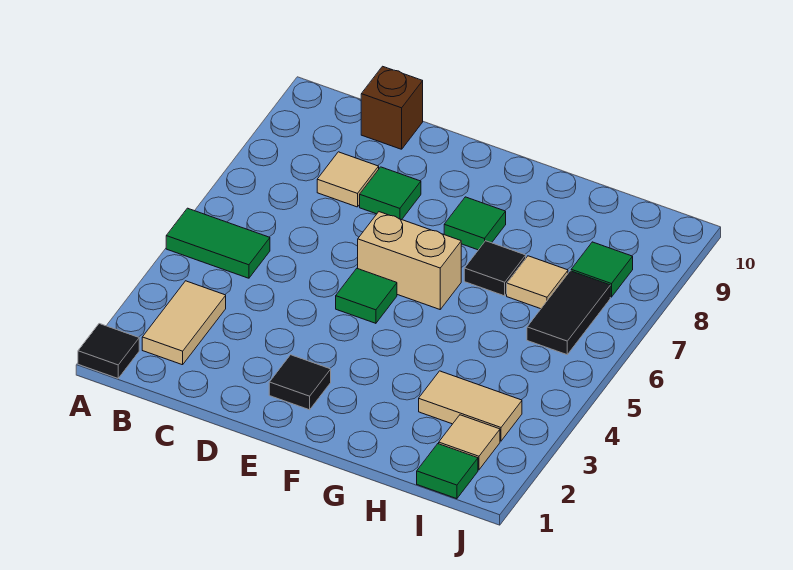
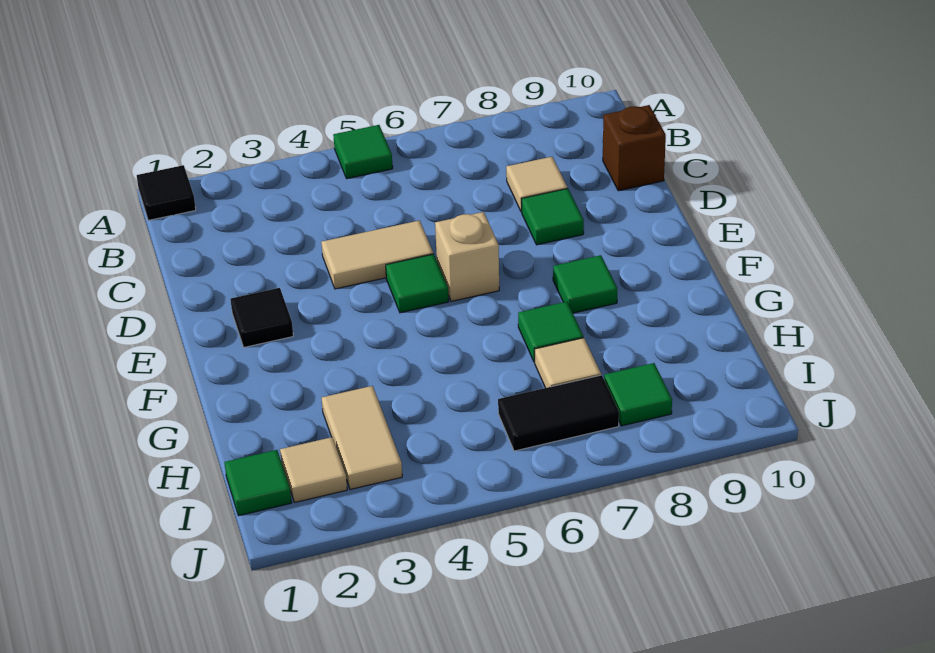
green tile A5:B5 level 1 -> green tile A5 level 1
tan tile B2:B3 level 1 -> tan tile D4:D5 level 1
tan brick E6:F6 level 1 -> tan brick E6 level 1
black tile G7 level 1 -> green tile G7 level 1

